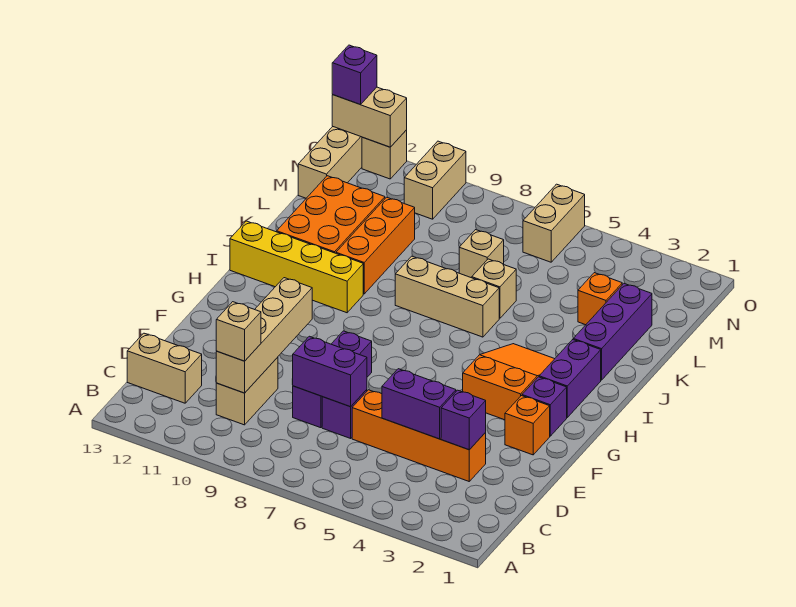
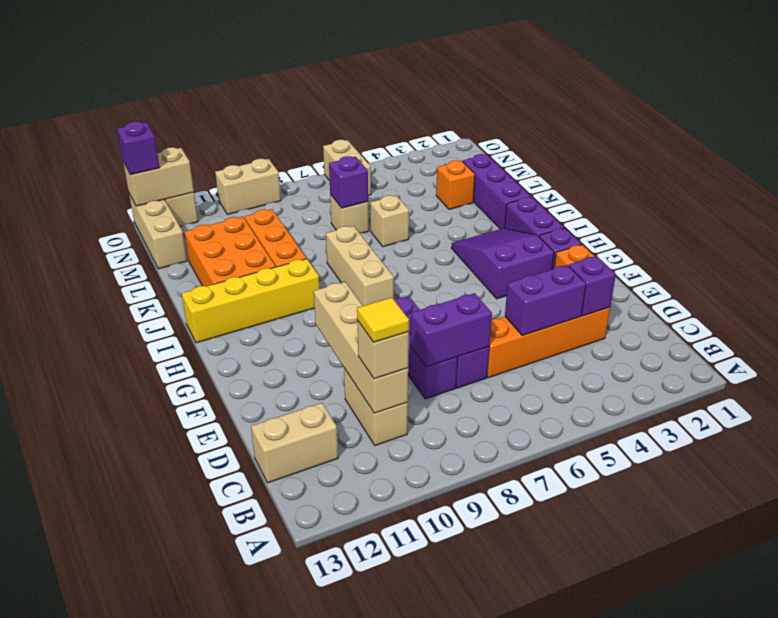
none -> yellow tile C10 level 4
orange slope G3:I4 level 1 top G -> purple slope G3:I4 level 1 top G
tan brick J6:J8 level 1 -> tan brick H8:J8 level 1
none -> purple brick L7 level 2
tan brick N10:O10 level 1 -> tan brick O9:O10 level 1

